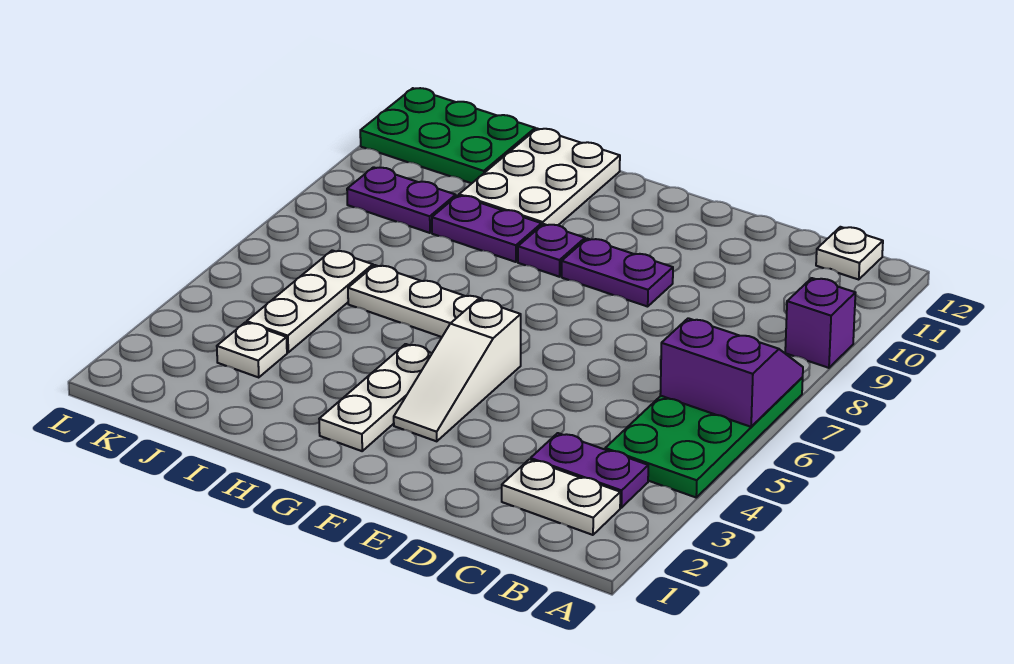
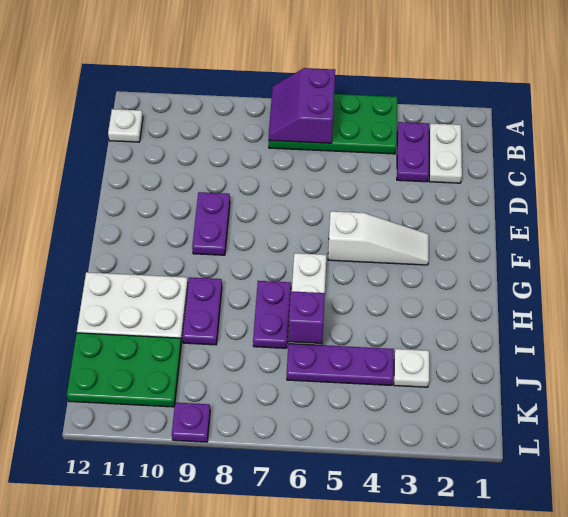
purple brick A9 level 1 -> purple brick I6 level 2
white plate G2:G4 level 1 -> none
purple plate G9 level 1 -> purple plate L9 level 1
white plate J4:J6 level 1 -> purple plate J4:J6 level 1
purple plate J9:K9 level 1 -> purple plate H7:I7 level 1
green plate J11:L12 level 1 -> green plate J10:K12 level 1

